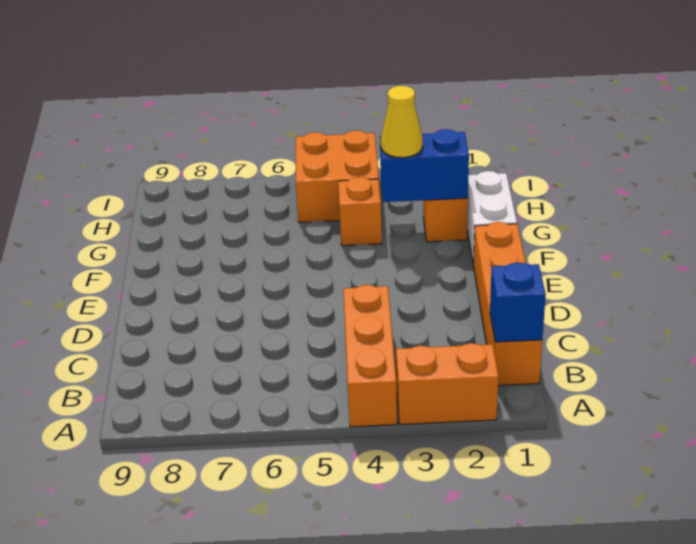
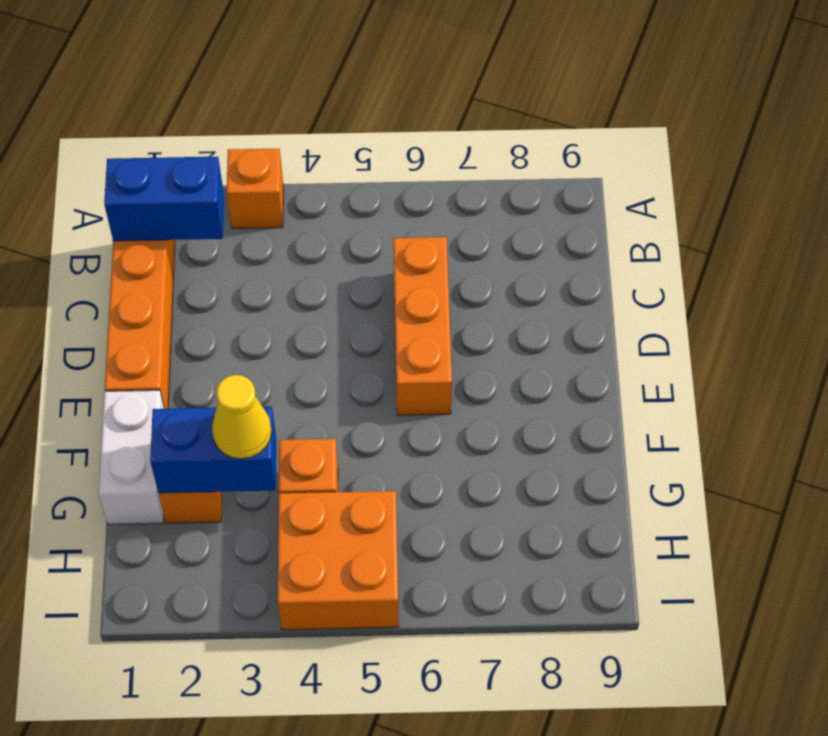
orange brick A2:A3 level 1 -> orange brick A3 level 1
orange brick A4:C4 level 1 -> orange brick C6:E6 level 1
blue brick B1 level 2 -> blue brick B1:B2 level 2

